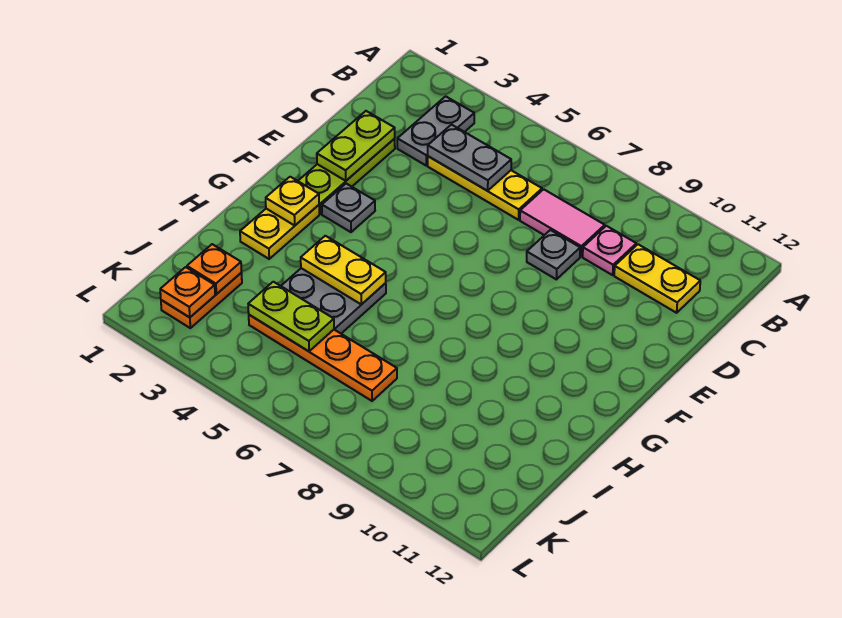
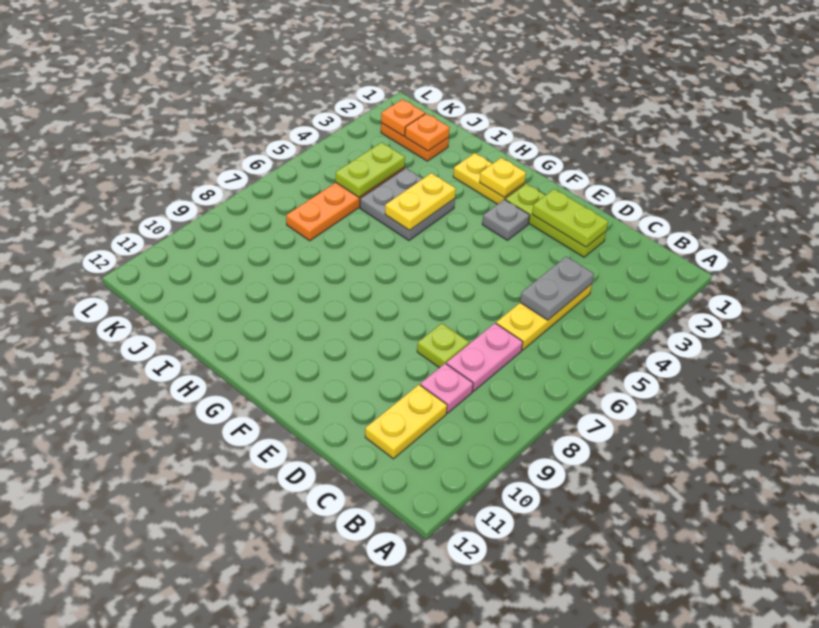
grey plate B3:C3 level 1 -> none
pink tile C7:C8 level 1 -> pink plate C7:C8 level 1
grey plate D8 level 1 -> lime plate D8 level 1

